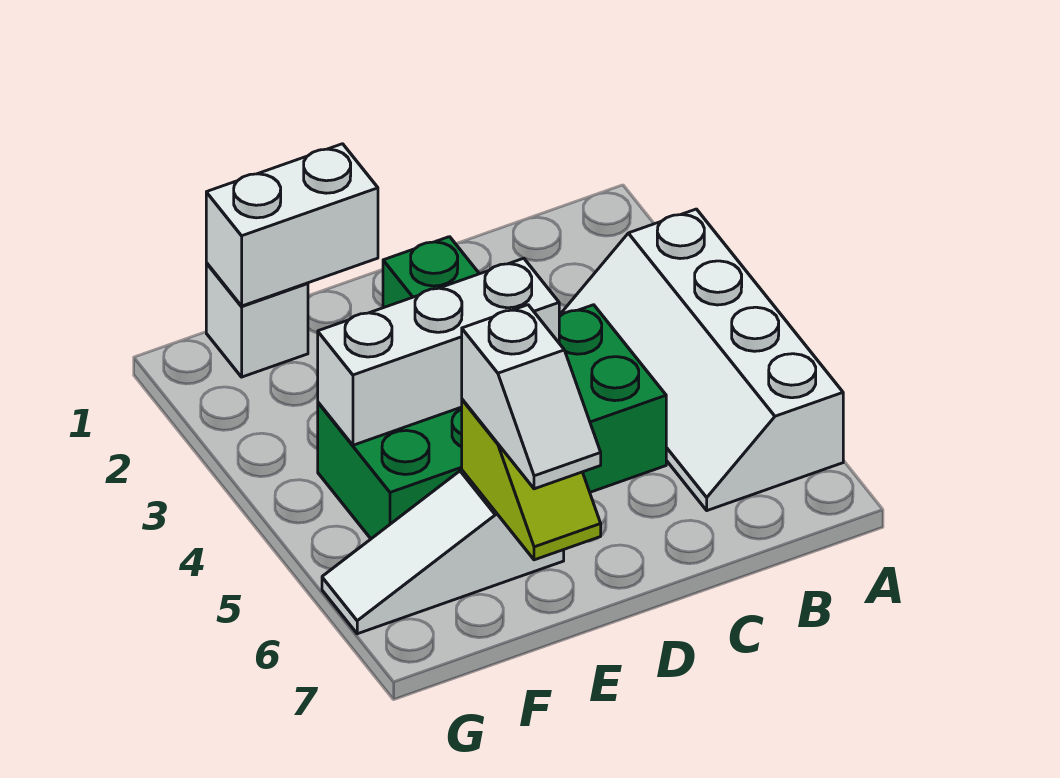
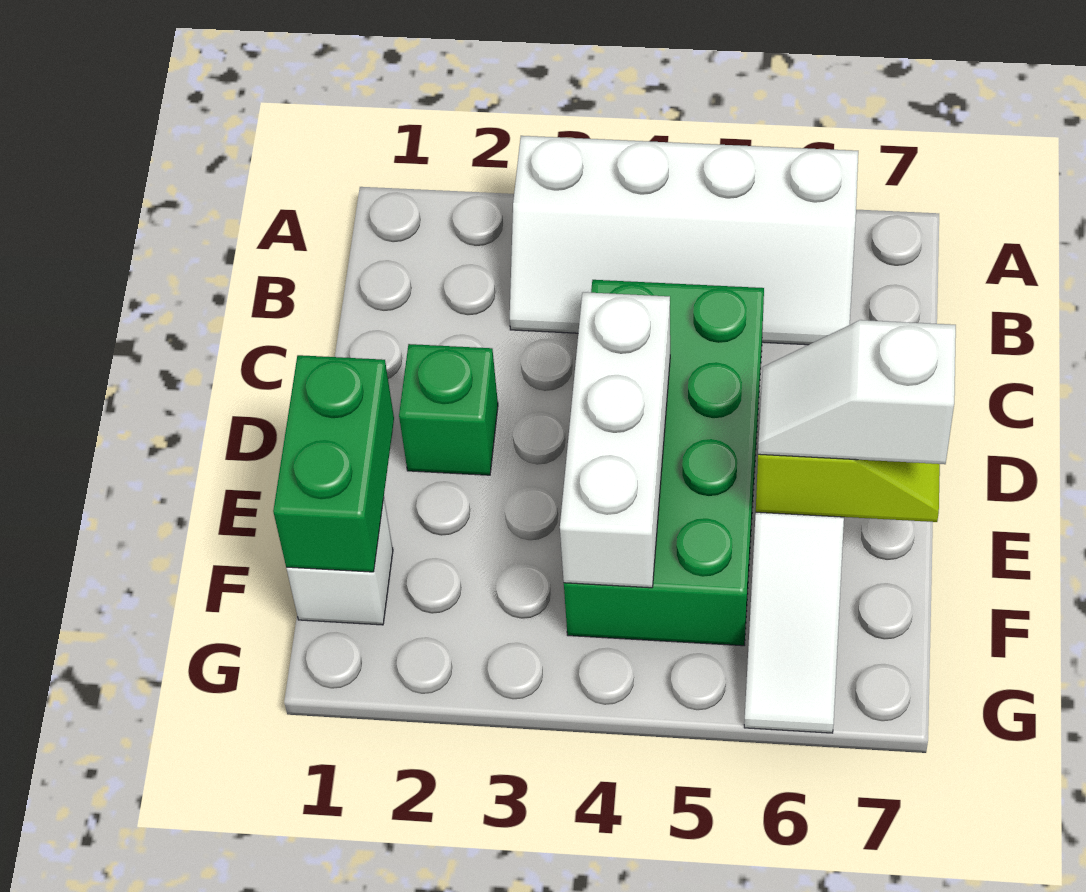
white brick E1:F1 level 2 -> green brick E1:F1 level 2
white slope E6:E7 level 3 top 6 -> white slope E6:E7 level 3 top 7

